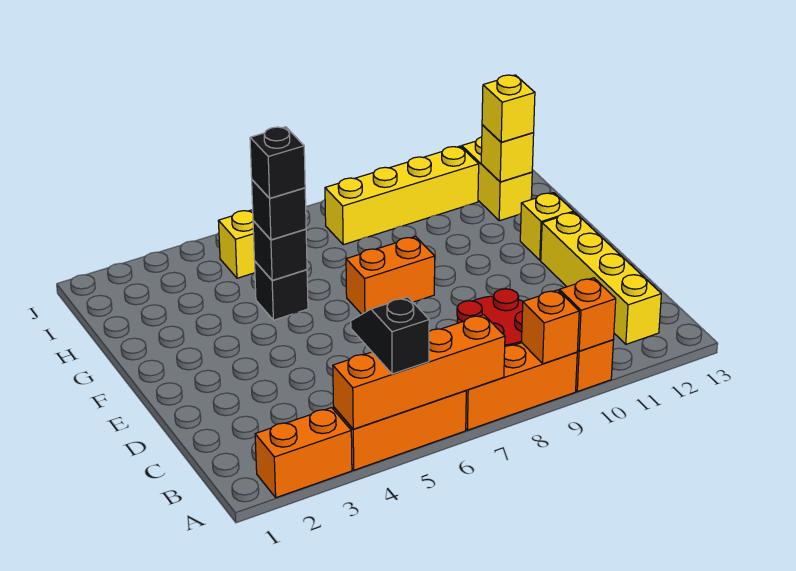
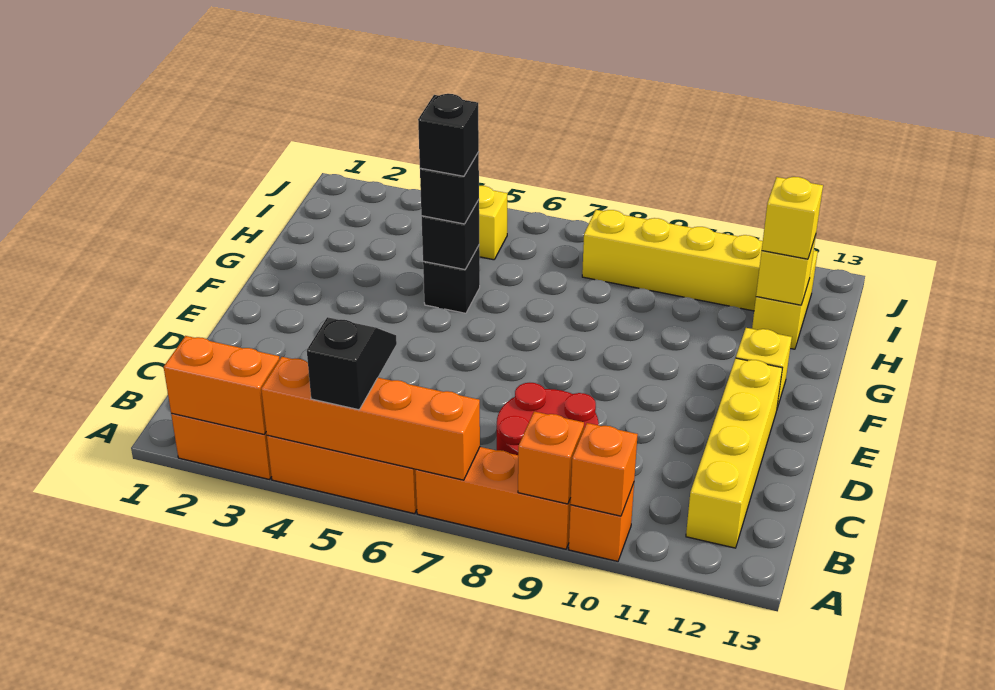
orange brick F7:F8 level 1 -> orange brick A2:A3 level 2

